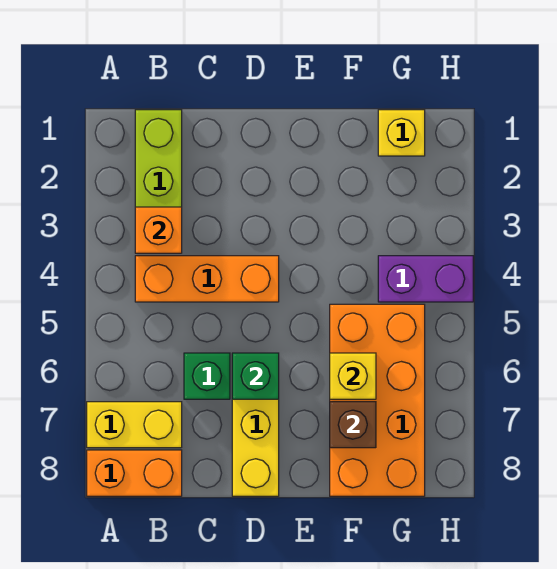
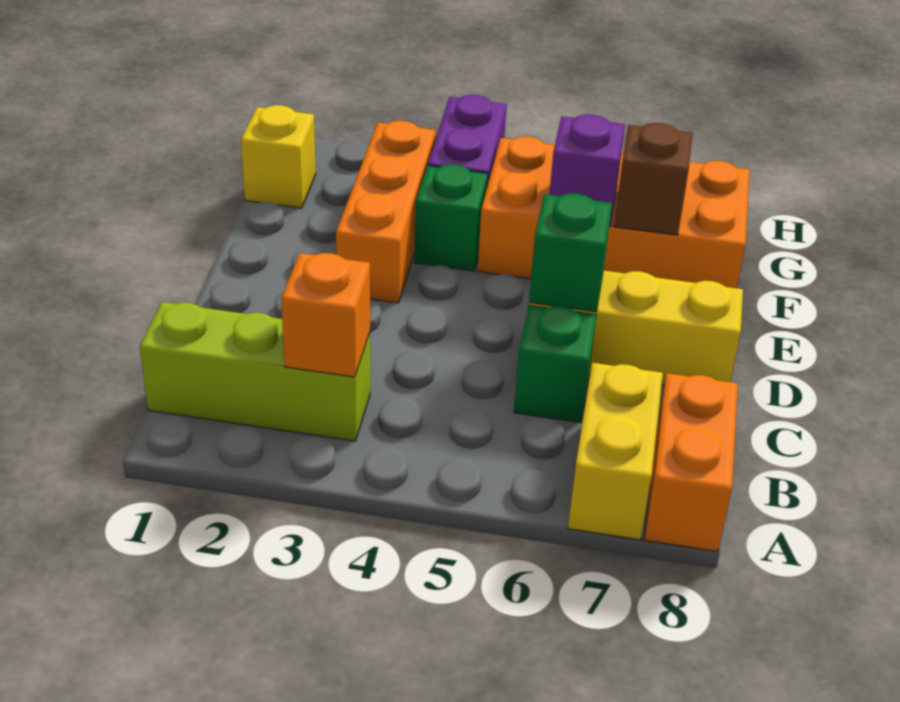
orange brick B4:D4 level 1 -> orange brick E3:G3 level 1
none -> green brick F4 level 1
yellow brick F6 level 2 -> purple brick F6 level 2

